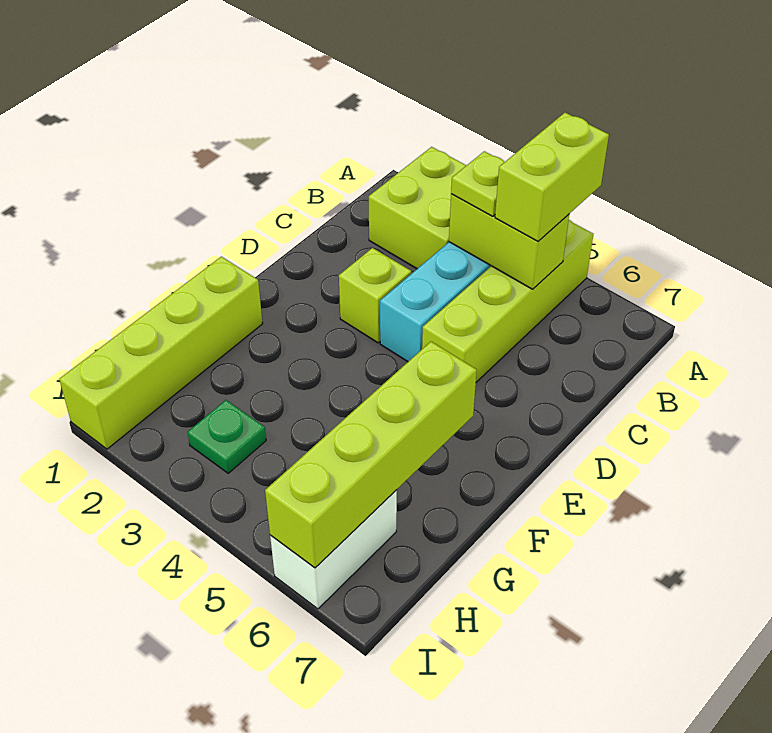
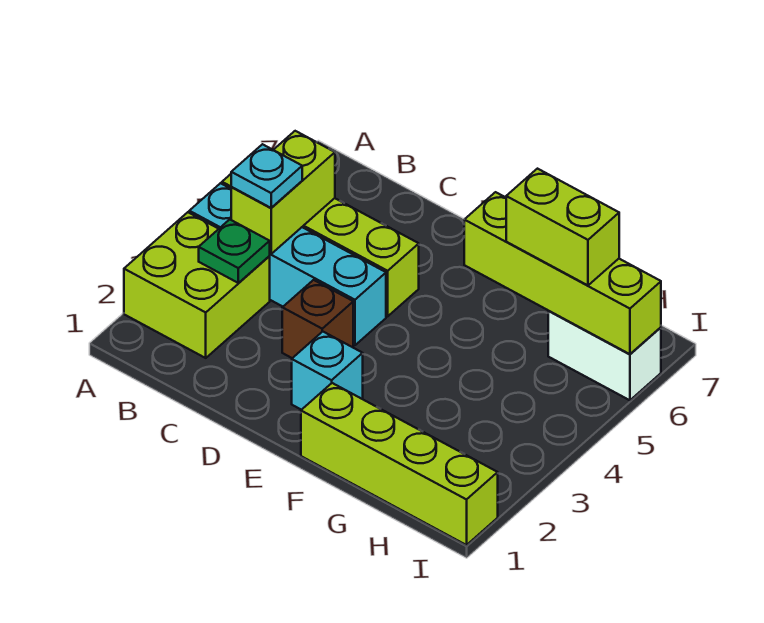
lime brick A5:B5 level 3 -> lime brick G6:H6 level 3
lime plate B4 level 3 -> cyan plate B4 level 3
lime brick D3 level 1 -> brown brick D3 level 1
none -> cyan brick E2 level 1
green plate H3 level 1 -> green plate B3 level 2

